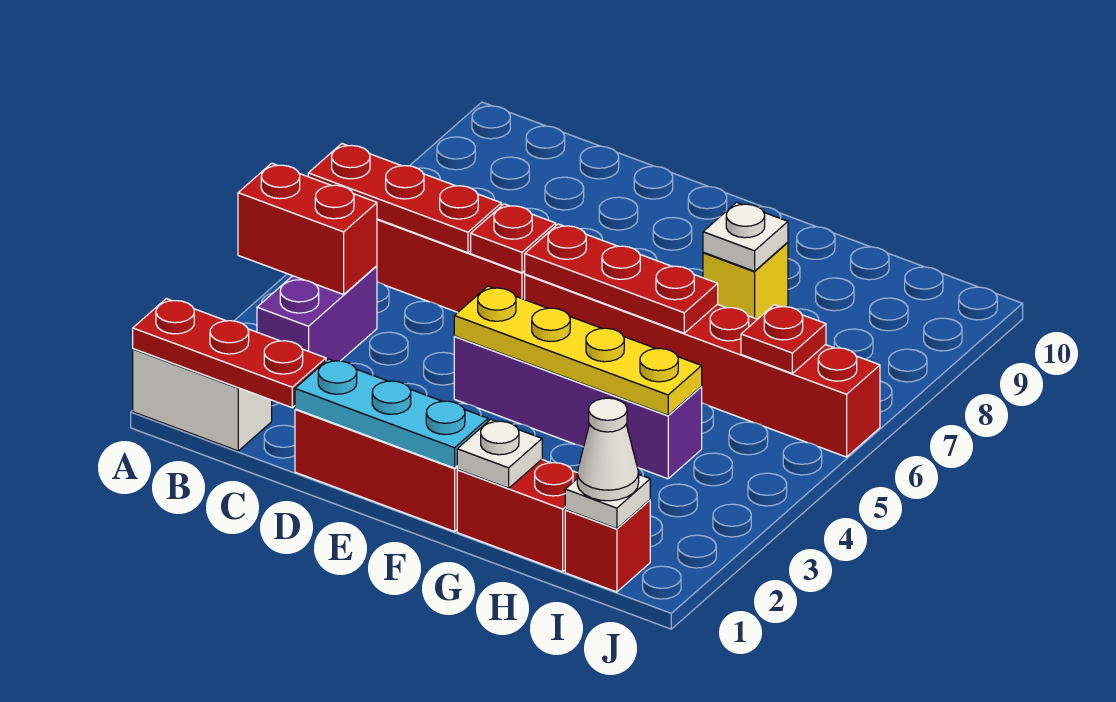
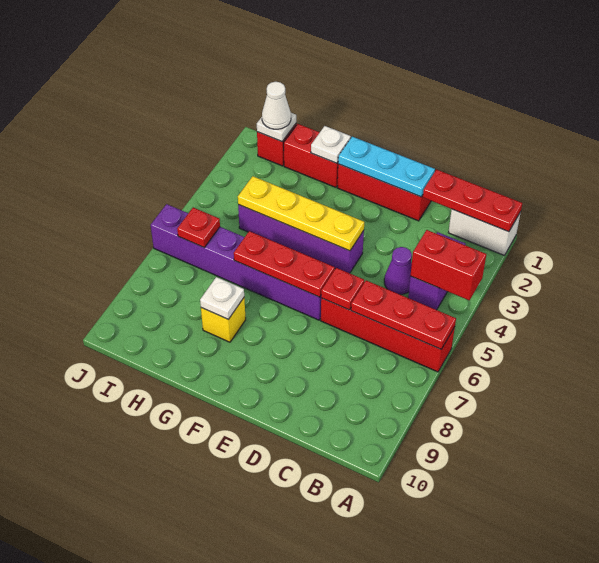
none -> purple cone C4 level 1
red brick E6:J6 level 1 -> purple brick E6:J6 level 1

